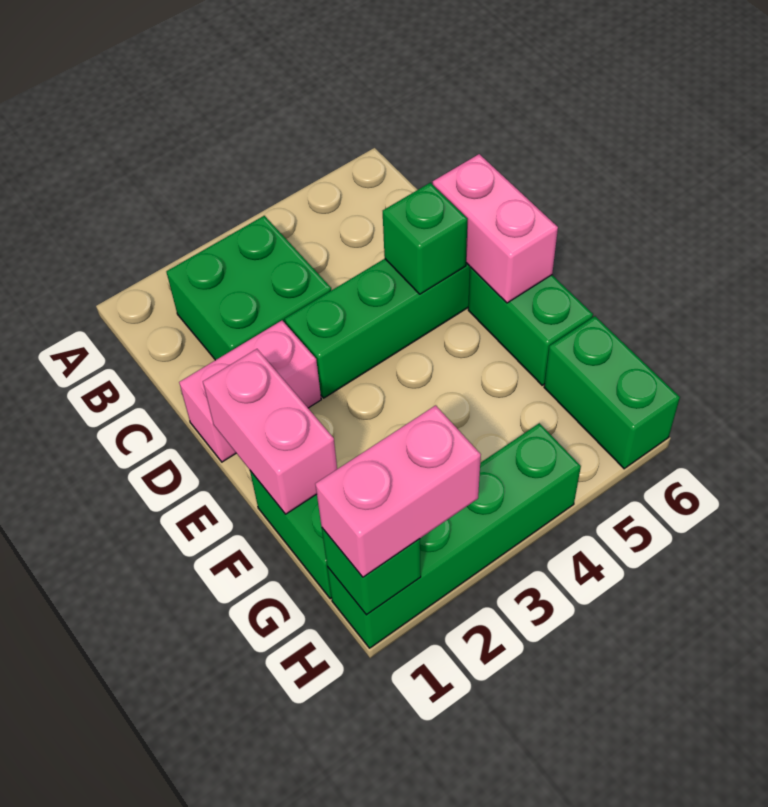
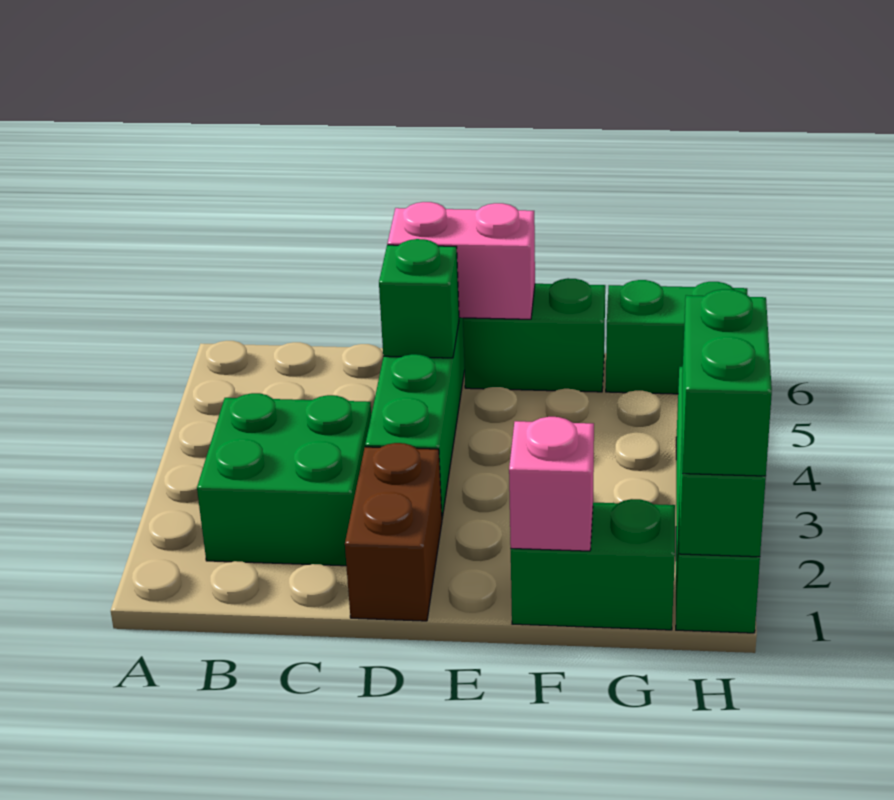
pink brick D1:D2 level 1 -> brown brick D1:D2 level 1
pink brick E1:F1 level 2 -> pink brick F1 level 2
pink brick H1:H2 level 3 -> green brick H1:H2 level 3

